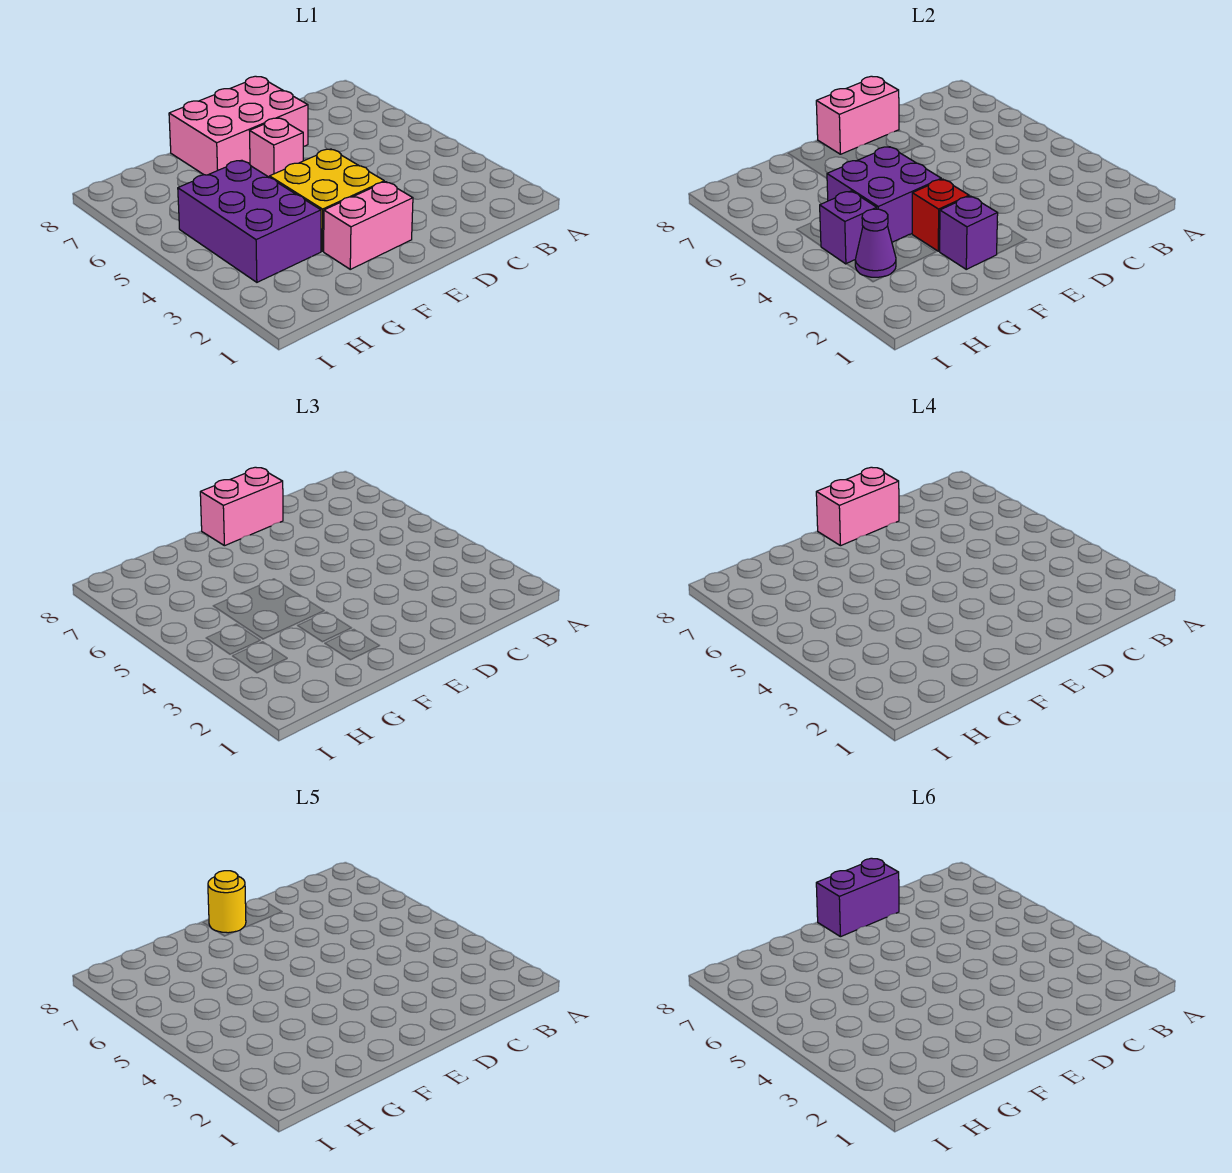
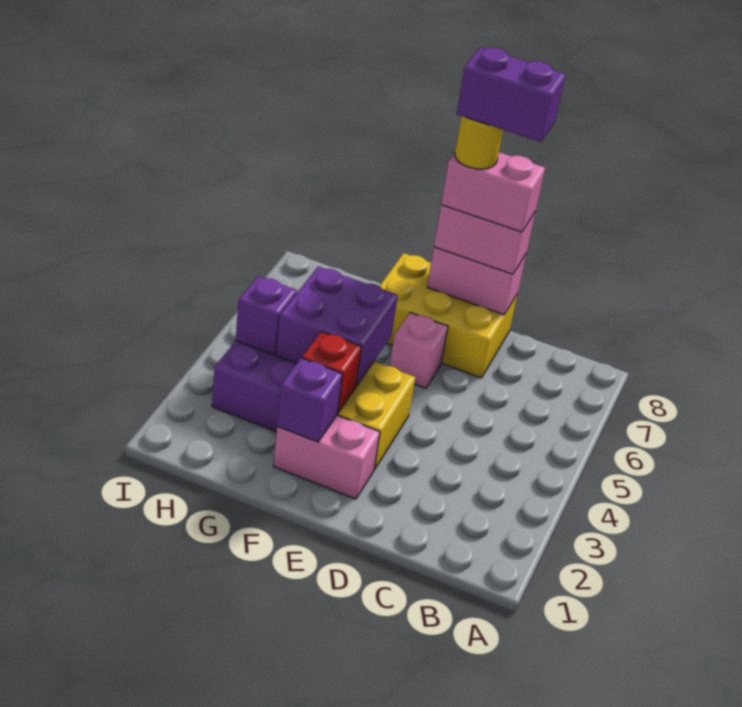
pink brick D7:F8 level 1 -> yellow brick D7:F8 level 1
purple cone H3 level 2 -> none

